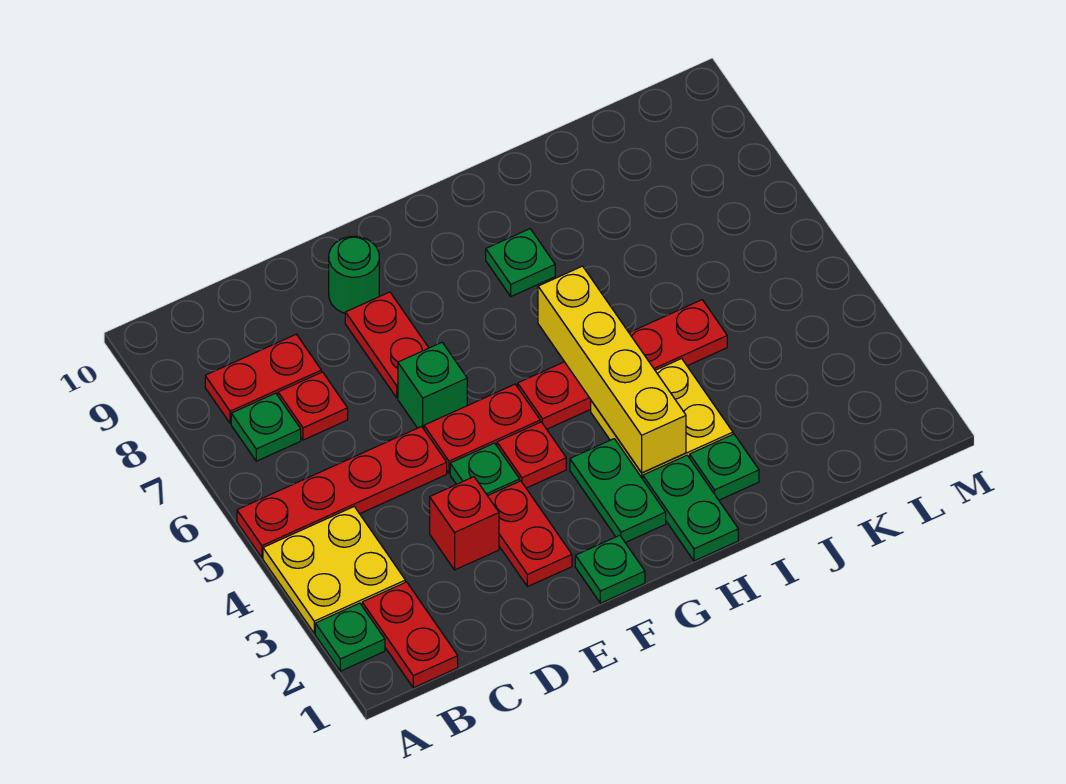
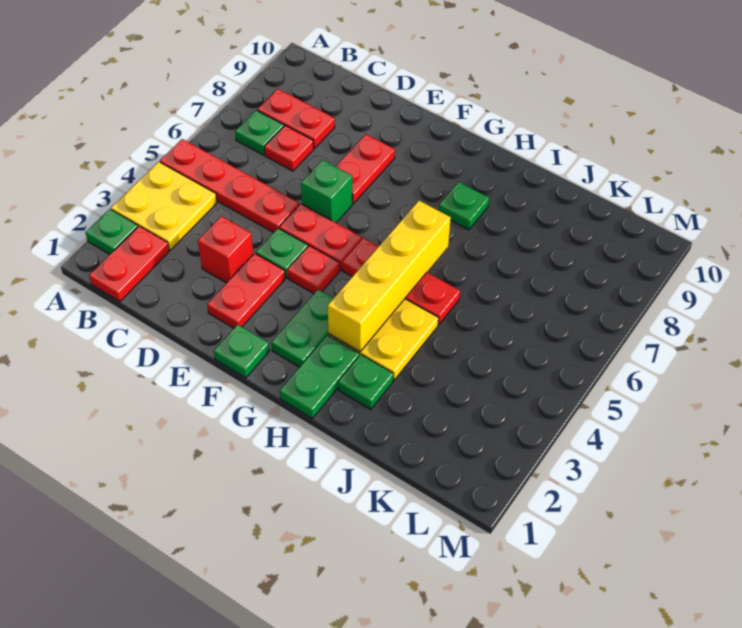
green round brick E9 level 1 -> none
red plate G5:J5 level 1 -> red plate G5:I5 level 1

